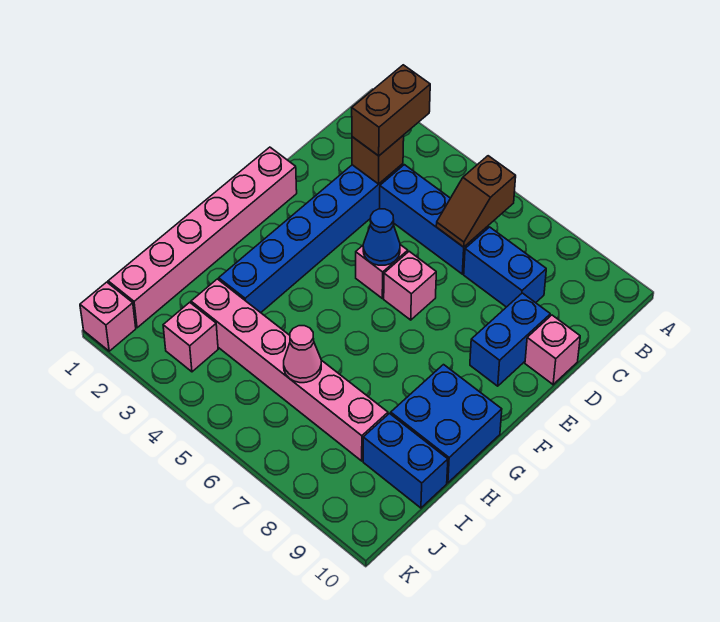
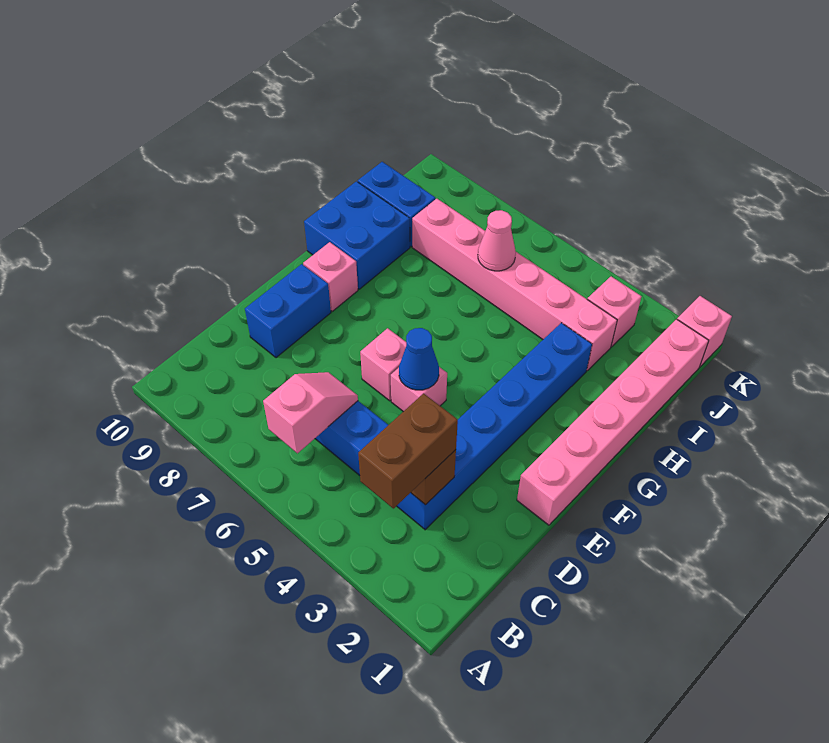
brown slope B6:C6 level 2 top B -> pink slope B6:C6 level 2 top B
blue brick C7:C8 level 1 -> none
pink brick D10 level 1 -> pink brick F9 level 1

